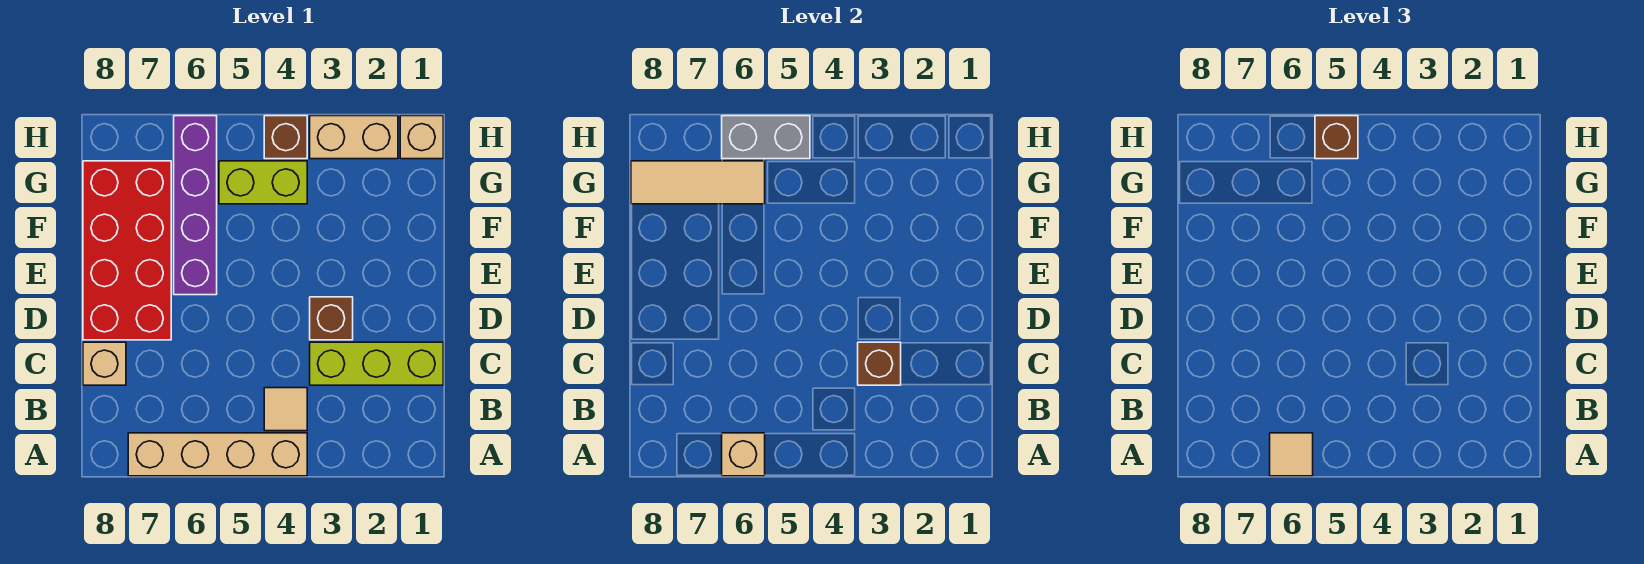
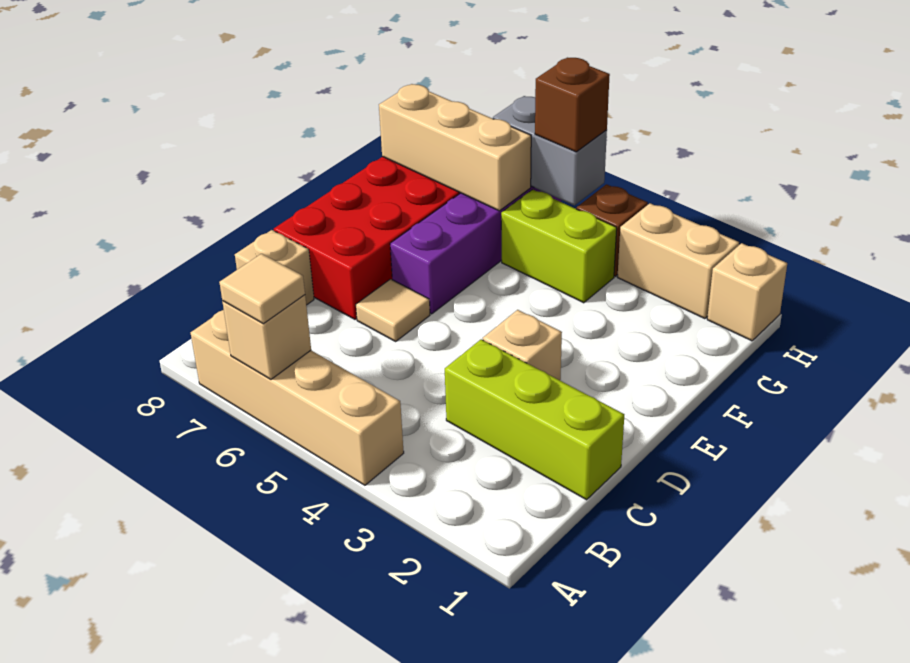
tan tile B4 level 1 -> tan tile D6 level 1
brown brick C3 level 2 -> none
brown brick D3 level 1 -> tan brick D3 level 1
tan tile G6:G8 level 2 -> tan brick G6:G8 level 2

